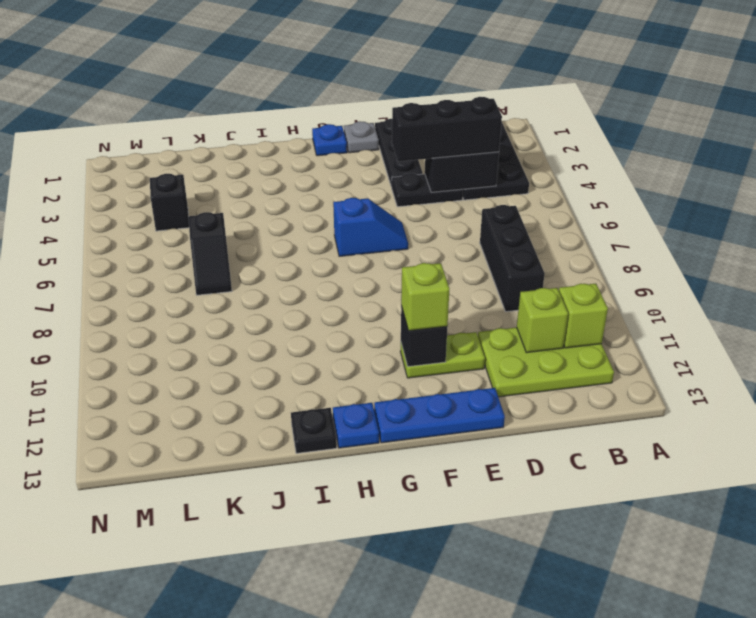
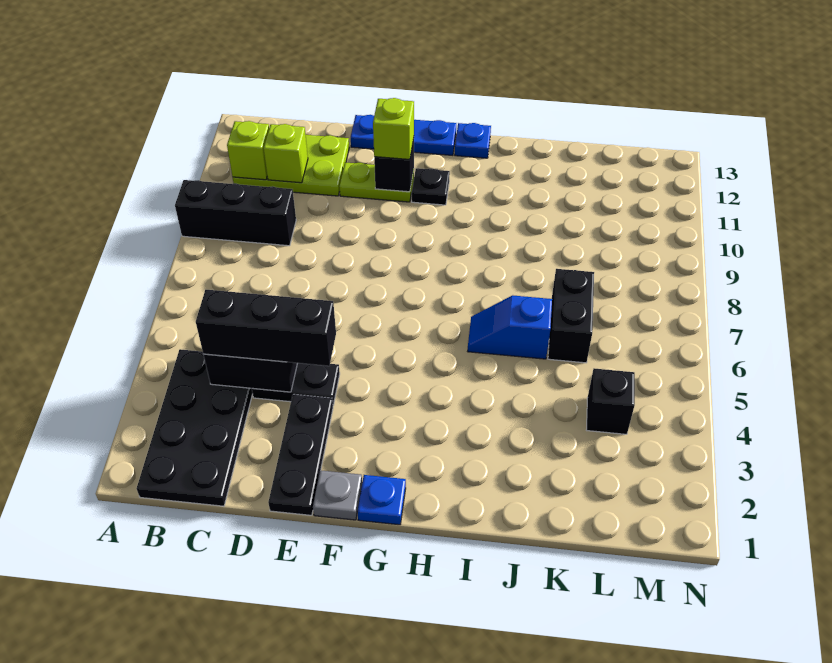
black brick C7:C9 level 1 -> black brick A9:C9 level 1
blue slope F6:G6 level 1 top G -> blue slope I6:J6 level 1 top J
black plate I13 level 1 -> black plate G11 level 1
black slope K6:K7 level 1 top 6 -> black brick K6:K7 level 1

